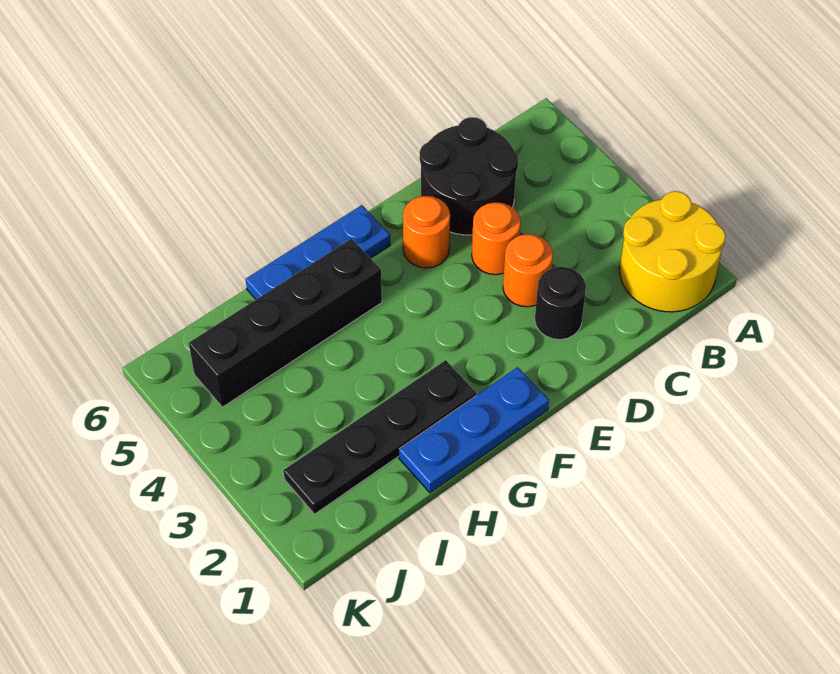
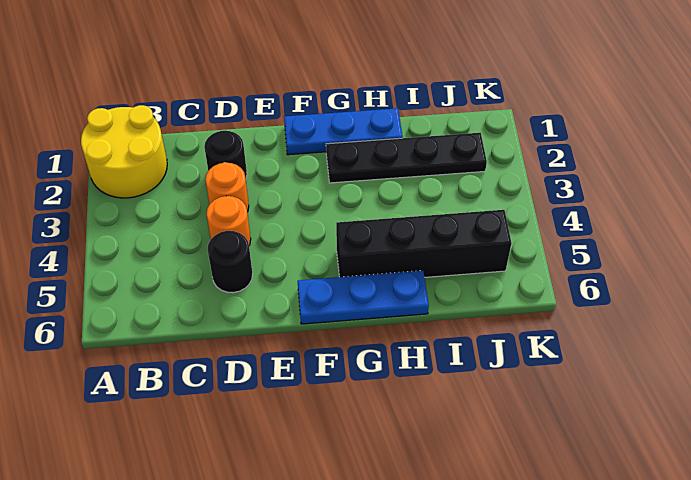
black round brick C5:D6 level 1 -> black round brick D5 level 1
orange round brick E5 level 1 -> none

